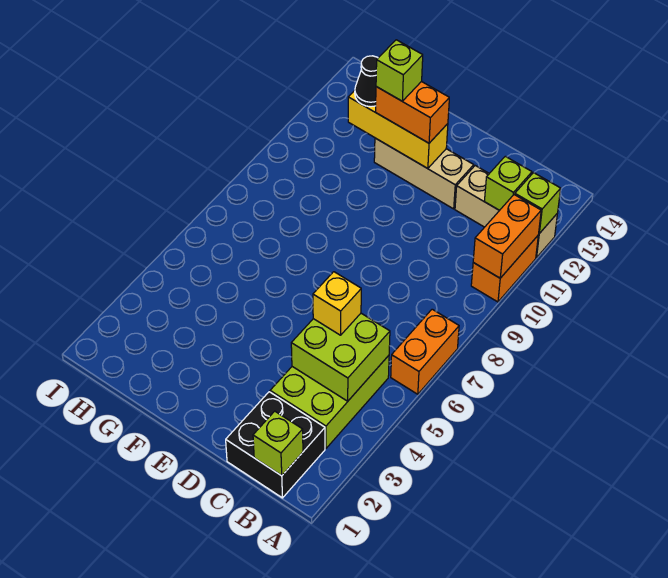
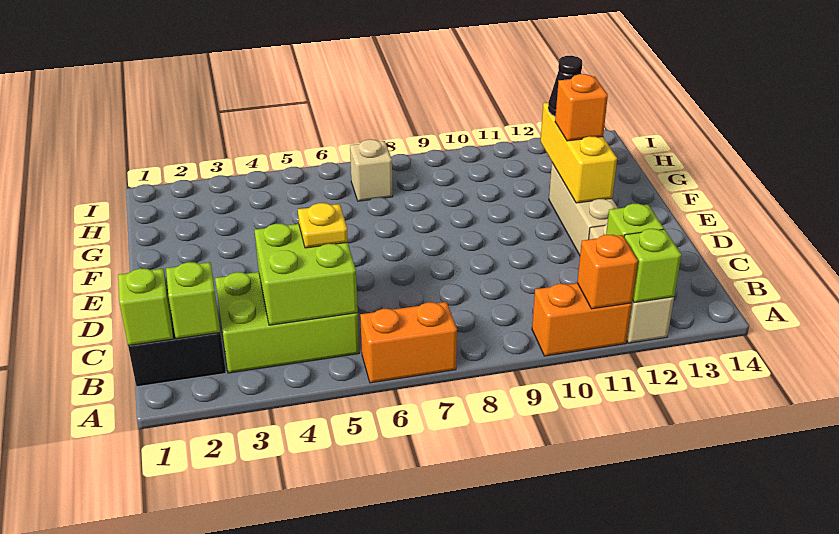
orange brick A10:A11 level 2 -> orange brick A11 level 2
yellow brick C5 level 3 -> yellow plate C5 level 3
orange brick E12:F12 level 3 -> orange brick F12 level 3
lime brick F12 level 4 -> lime brick B2 level 2
none -> tan brick H7 level 1

